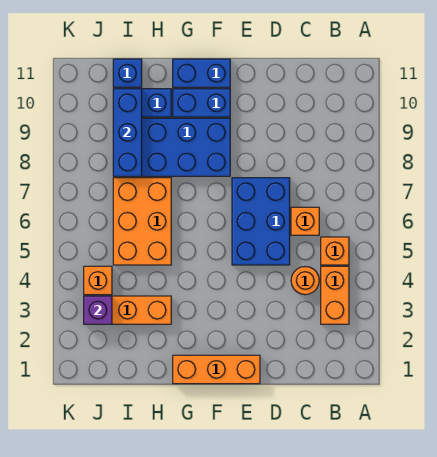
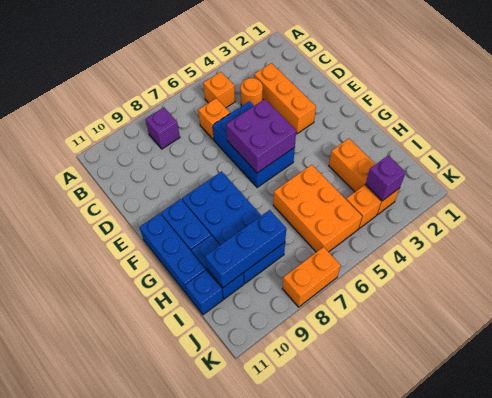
orange brick B3:B4 level 1 -> orange brick K7:K8 level 1
none -> purple brick B8 level 1
blue brick D5:E7 level 1 -> blue brick D5:F6 level 1
orange brick E1:G1 level 1 -> orange brick C3:E3 level 1
none -> purple brick E5:F6 level 2
blue brick F11:G11 level 1 -> blue brick F11:H11 level 1
orange brick H5:I7 level 1 -> orange brick H5:J6 level 1

